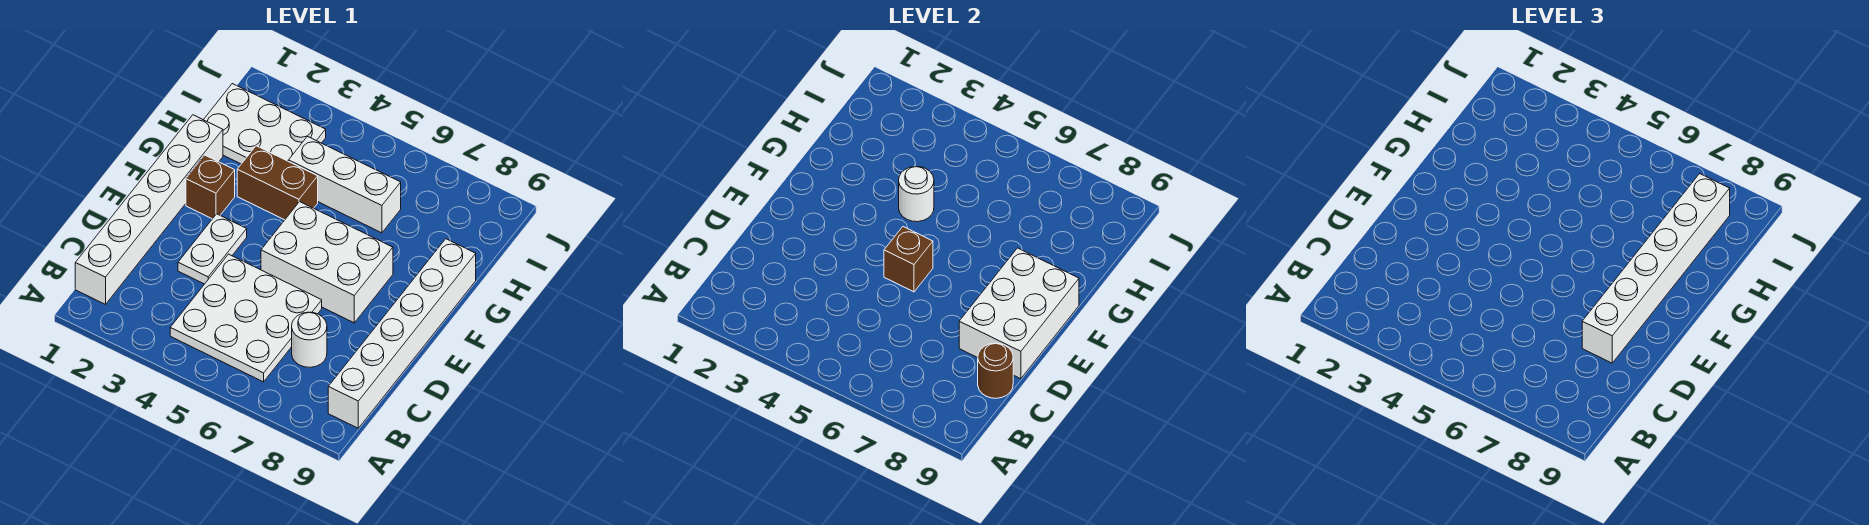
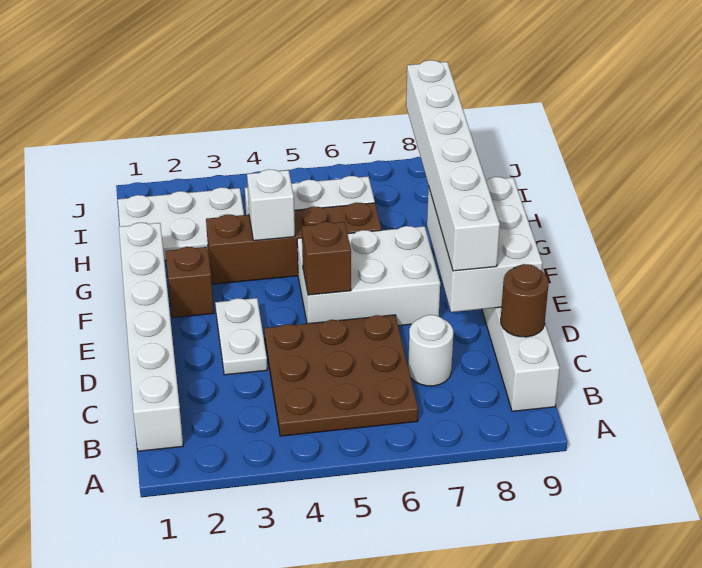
white plate B4:D6 level 1 -> brown plate B4:D6 level 1
brown brick G3:G4 level 1 -> brown brick G3:G6 level 1
white round brick G4 level 2 -> white brick G4 level 2

